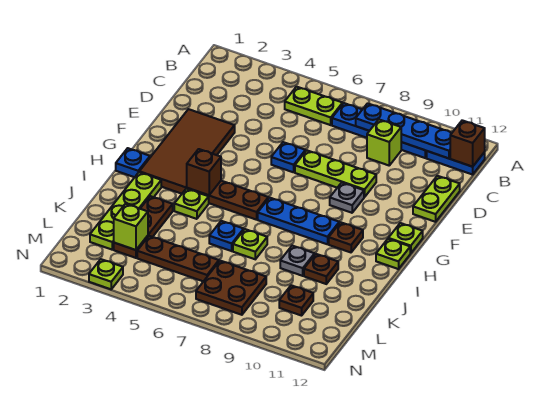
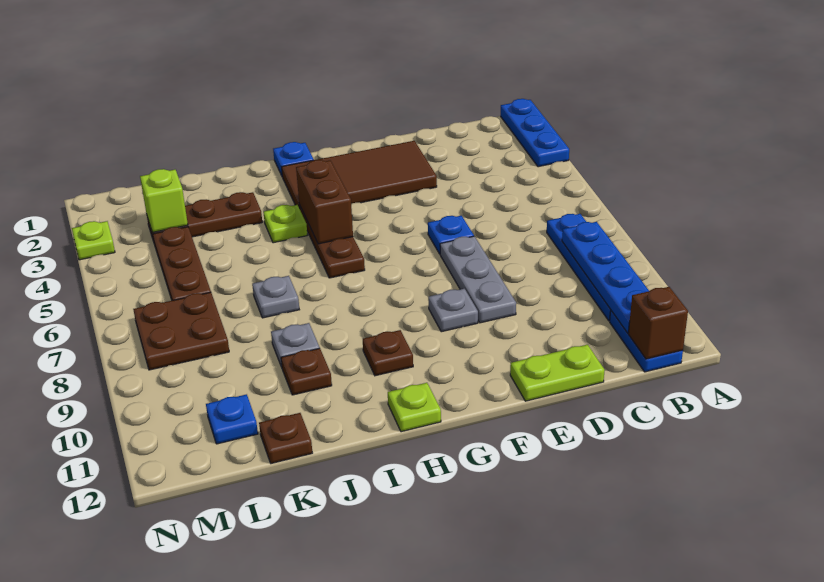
lime plate B5:B6 level 1 -> none
lime brick C9 level 1 -> none
lime plate E7:E9 level 1 -> grey plate E7:E9 level 1
lime plate G12 level 1 -> none
brown brick H4 level 2 -> brown brick H4:H5 level 2
blue plate H7:H9 level 1 -> blue plate A1:A3 level 1
lime plate I2:L2 level 1 -> none
blue plate J6 level 1 -> blue plate L11 level 1
lime plate J7 level 1 -> grey plate J7 level 1
brown plate L10 level 1 -> brown plate K12 level 1

